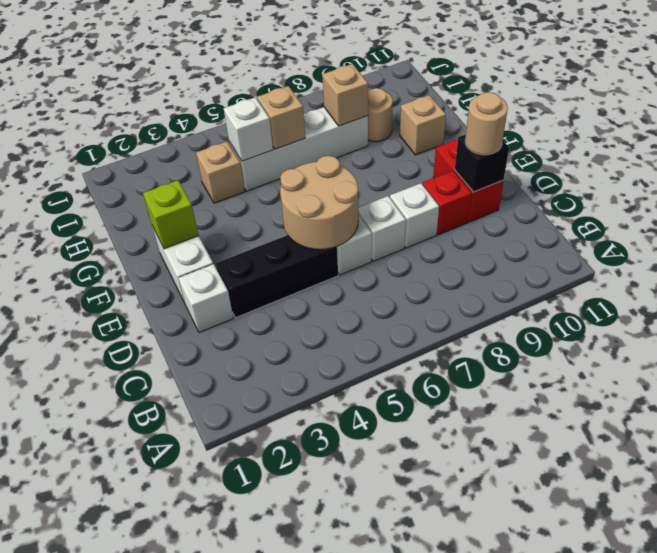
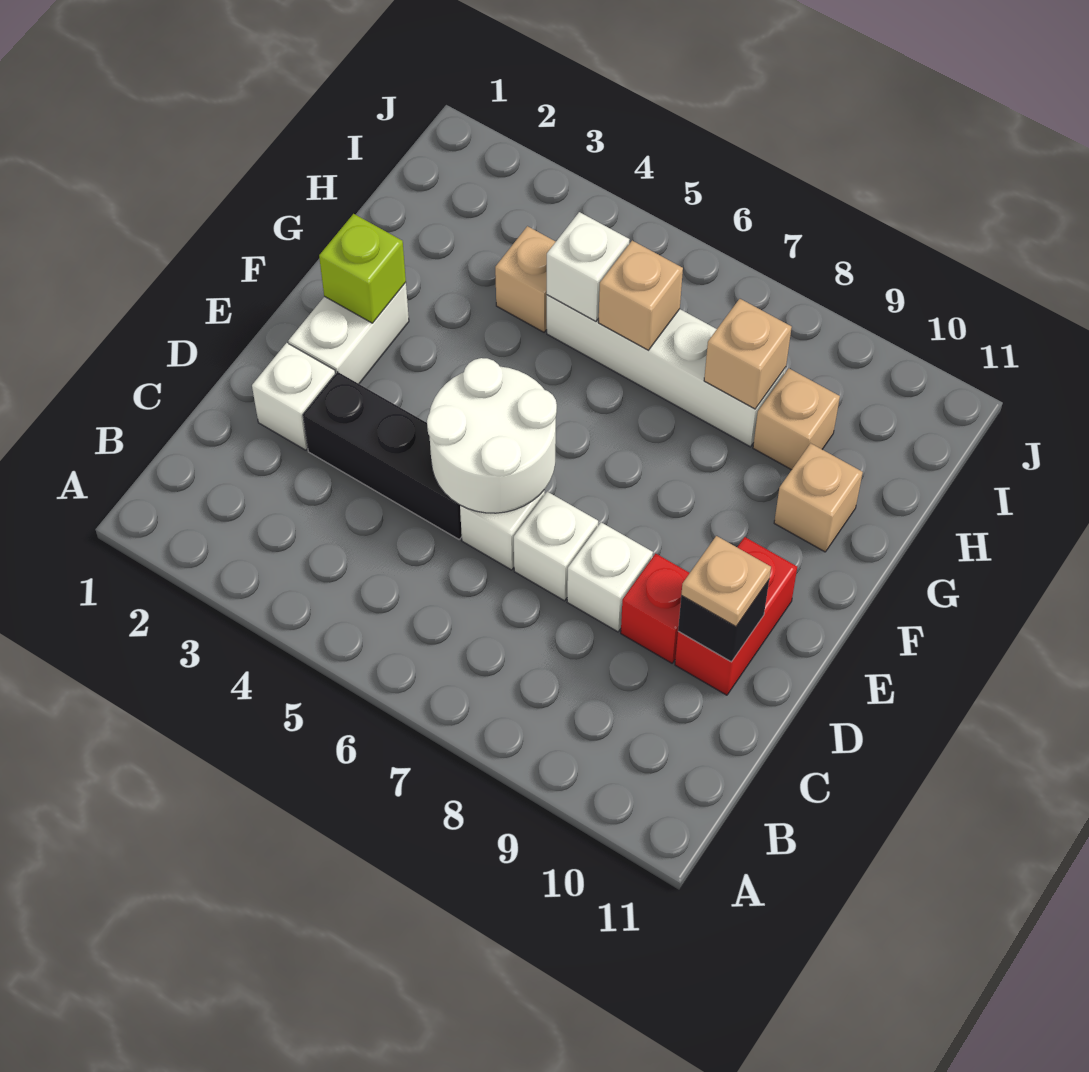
tan round brick D5:E6 level 2 -> white round brick D5:E6 level 2
tan round brick D10 level 3 -> tan plate D10 level 3
tan round brick H9 level 1 -> tan brick H9 level 1

